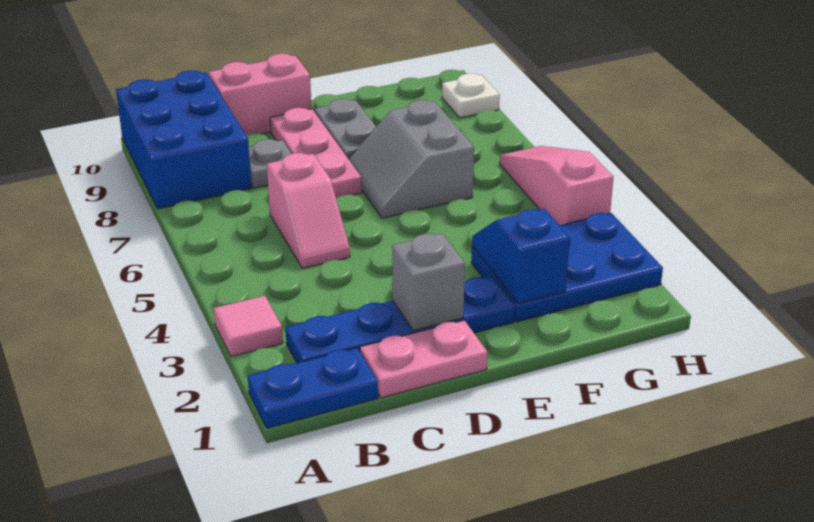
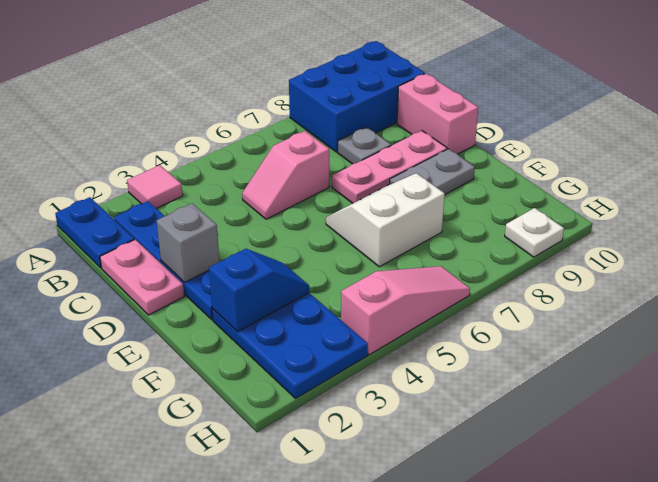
grey slope E6:F7 level 1 top F -> white slope E6:F7 level 1 top F

